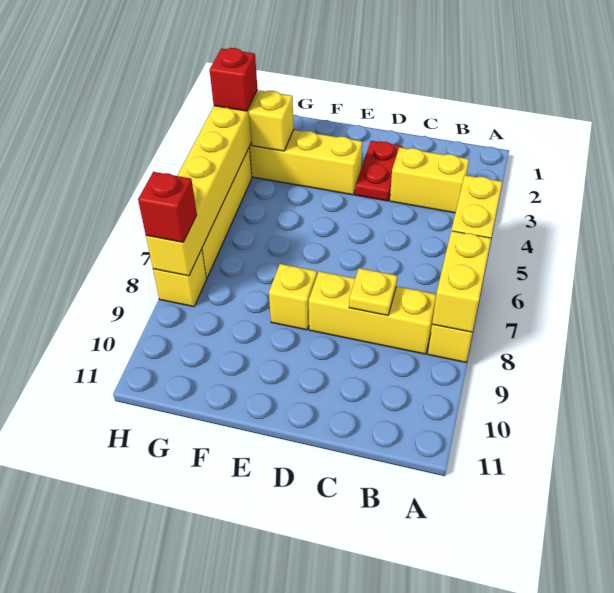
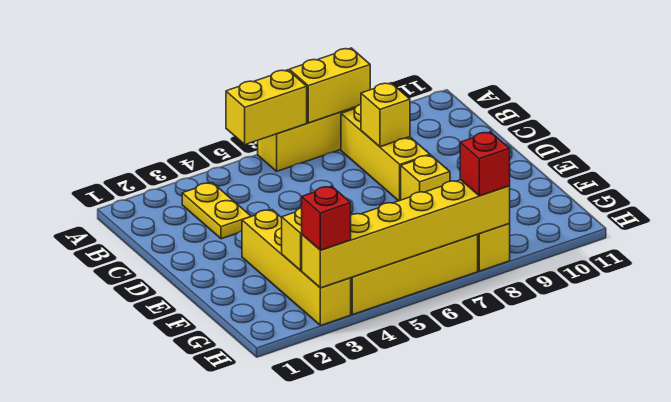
yellow brick B3:C3 level 1 -> yellow plate B3:C3 level 1
yellow plate C8 level 2 -> yellow brick C8 level 2
red plate D2:D3 level 1 -> none

